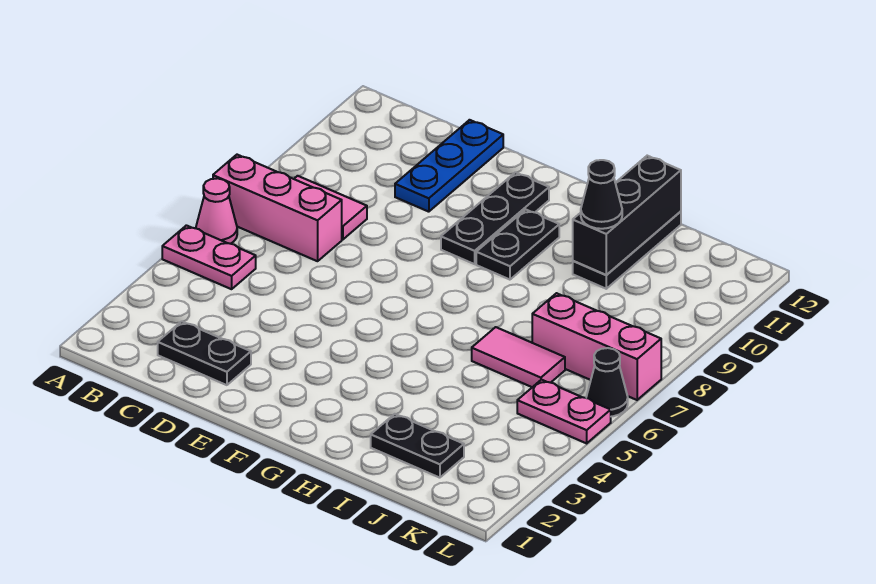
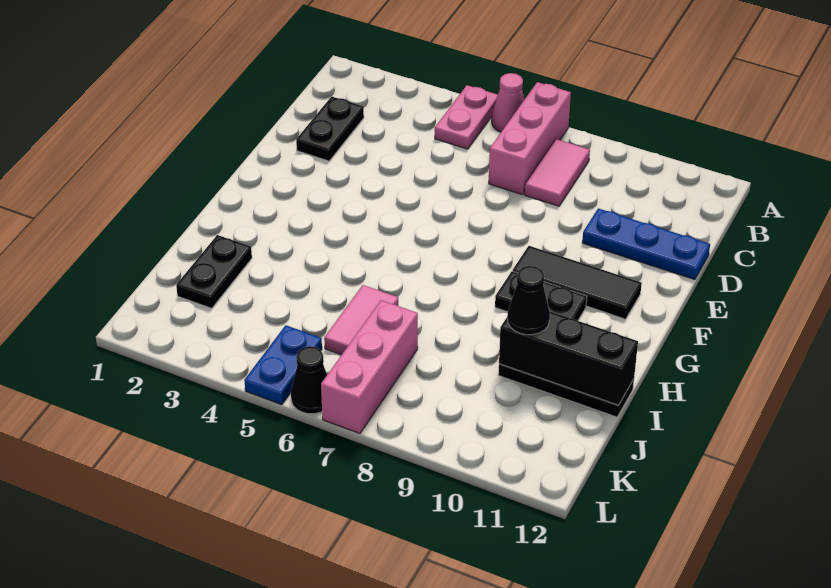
black plate F9:F11 level 1 -> black tile F9:F11 level 1
pink plate K5:L5 level 1 -> blue plate K5:L5 level 1

